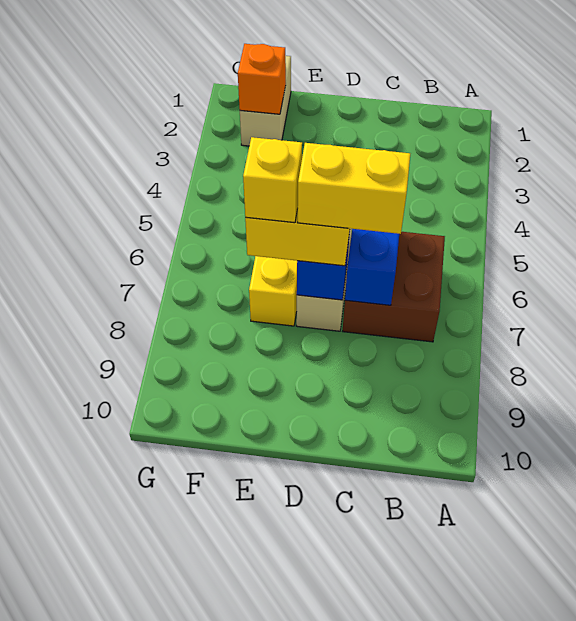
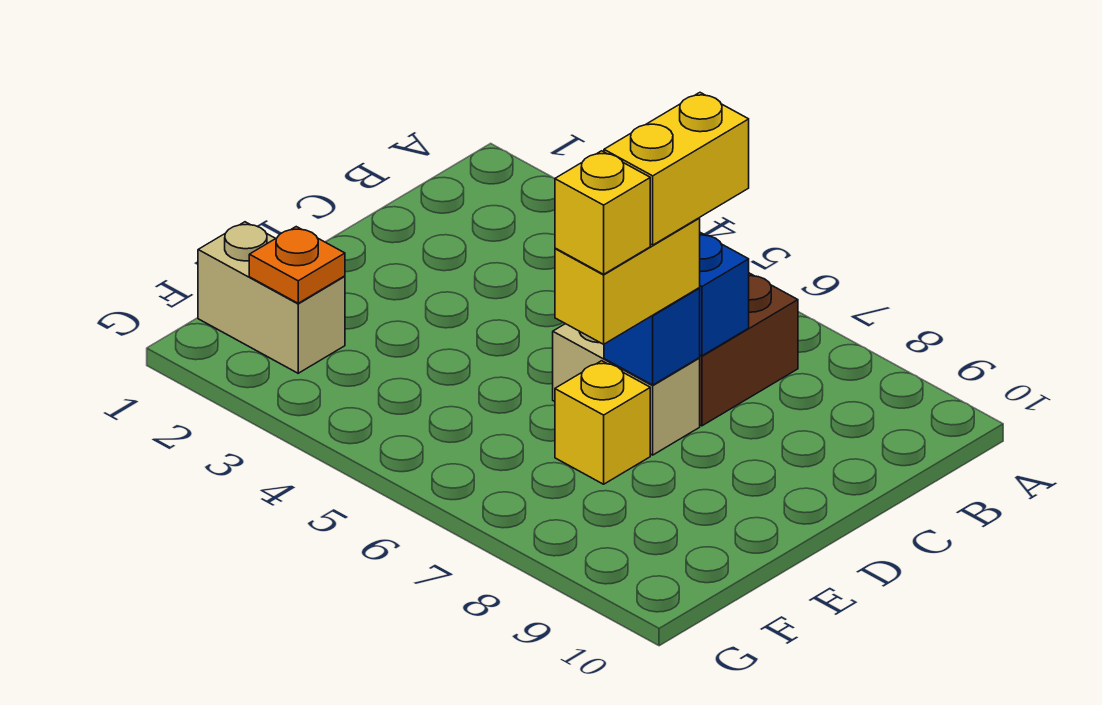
orange brick F2 level 2 -> orange plate F2 level 2

